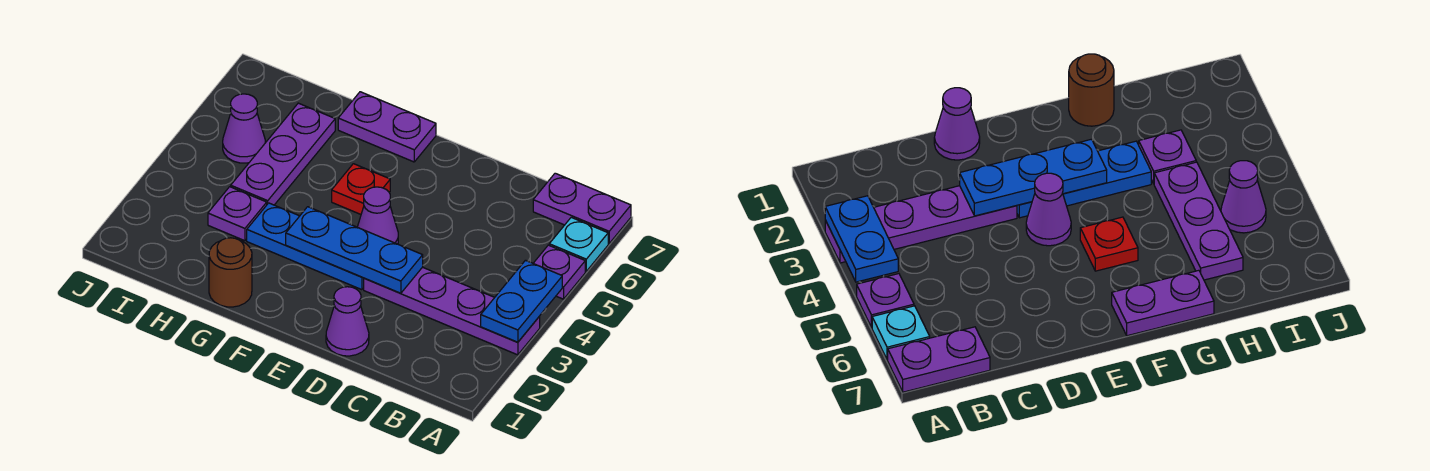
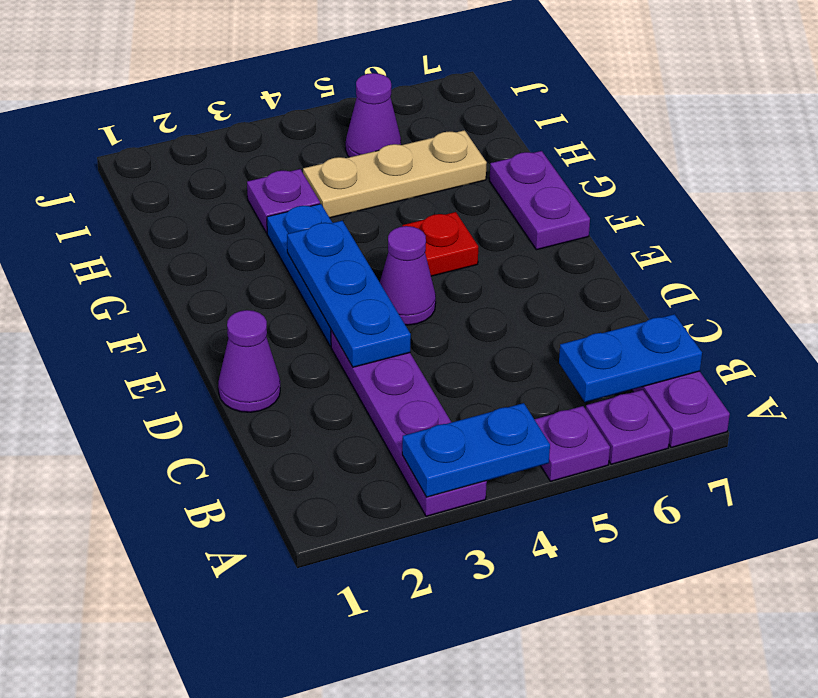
cyan plate A6 level 1 -> purple plate A6 level 1
none -> blue plate B6:B7 level 2
brown round brick G1 level 1 -> none
purple plate H4:H6 level 1 -> tan plate H4:H6 level 1

